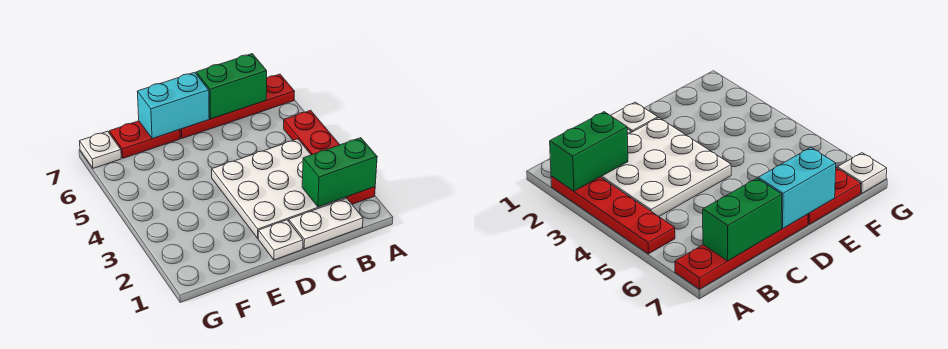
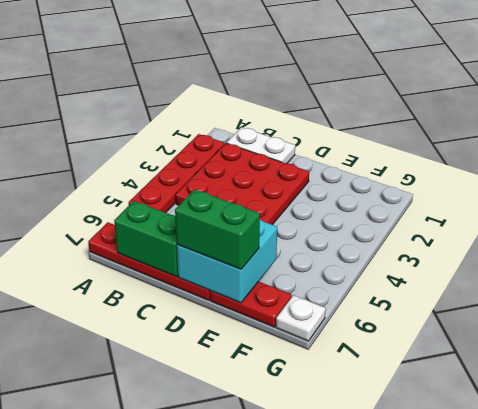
green brick A2:B2 level 2 -> green brick D7:E7 level 3
white plate B2:D4 level 1 -> red plate B2:D4 level 1
white plate D1 level 1 -> none
cyan brick D7:E7 level 2 -> cyan brick D6:E7 level 2

